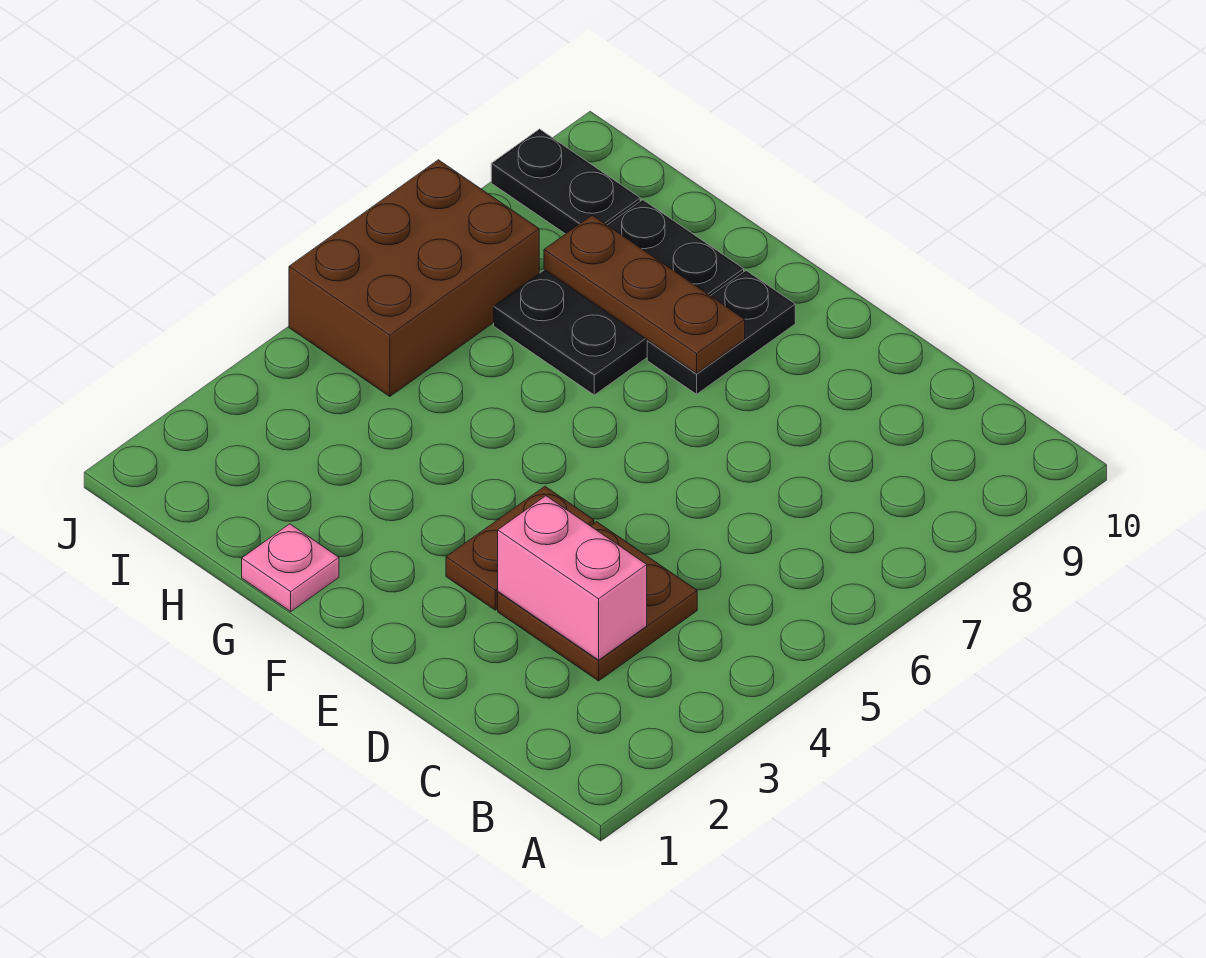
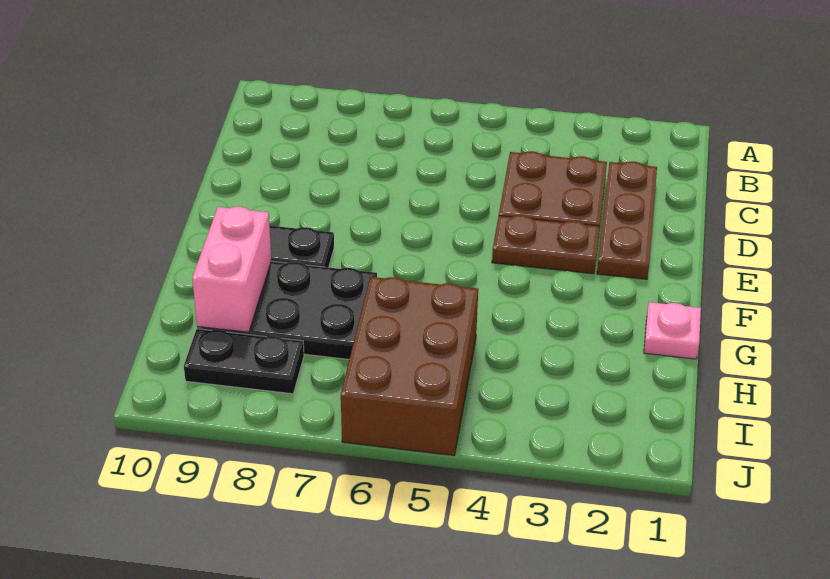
pink brick C3:D3 level 2 -> pink brick G9:H9 level 2
brown plate F8:H8 level 2 -> brown plate C2:E2 level 1
brown brick I5:J7 level 1 -> brown brick H5:J6 level 1
black plate I9:J9 level 1 -> black plate I8:I9 level 1

